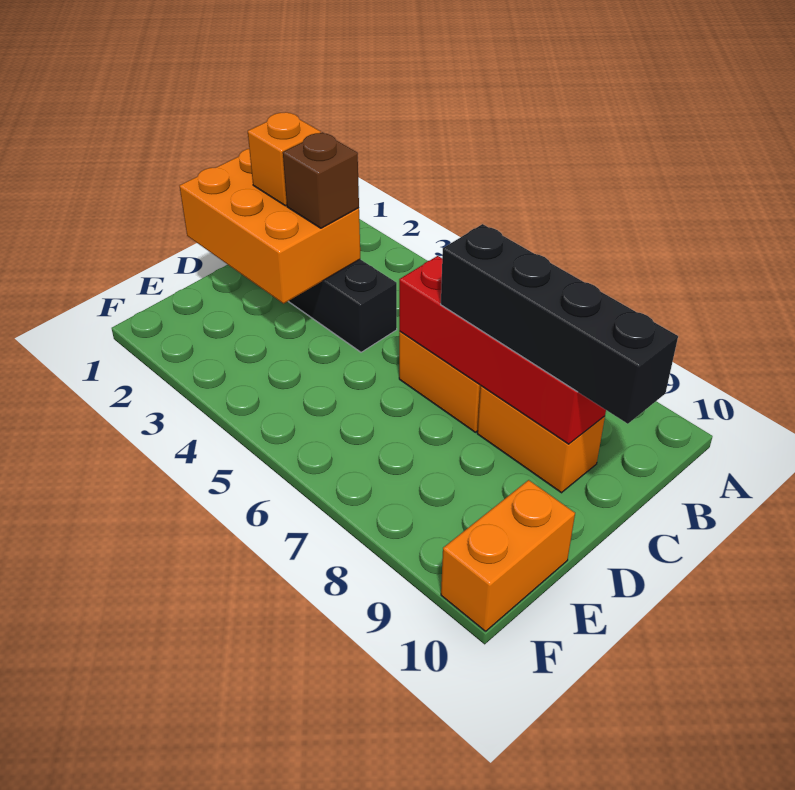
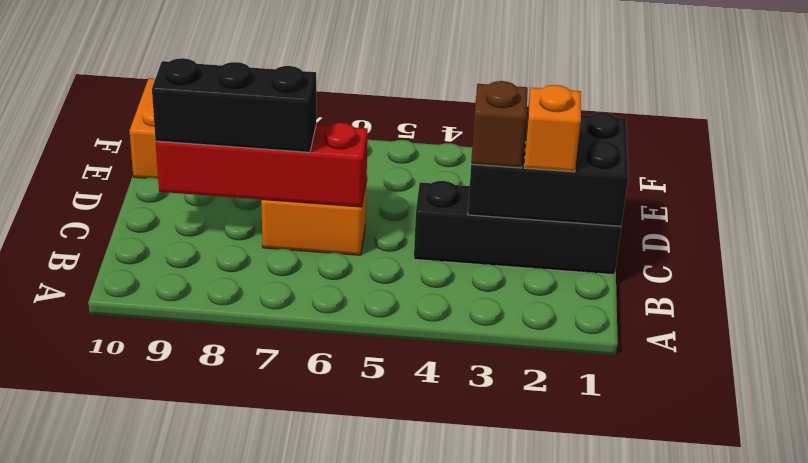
orange brick C1:D3 level 2 -> black brick C1:D3 level 2
black brick C7:C10 level 3 -> black brick C7:C9 level 3
orange brick C8:C9 level 1 -> none

